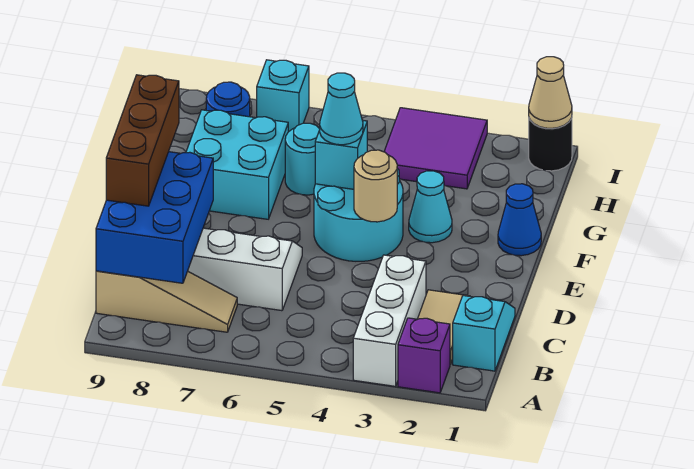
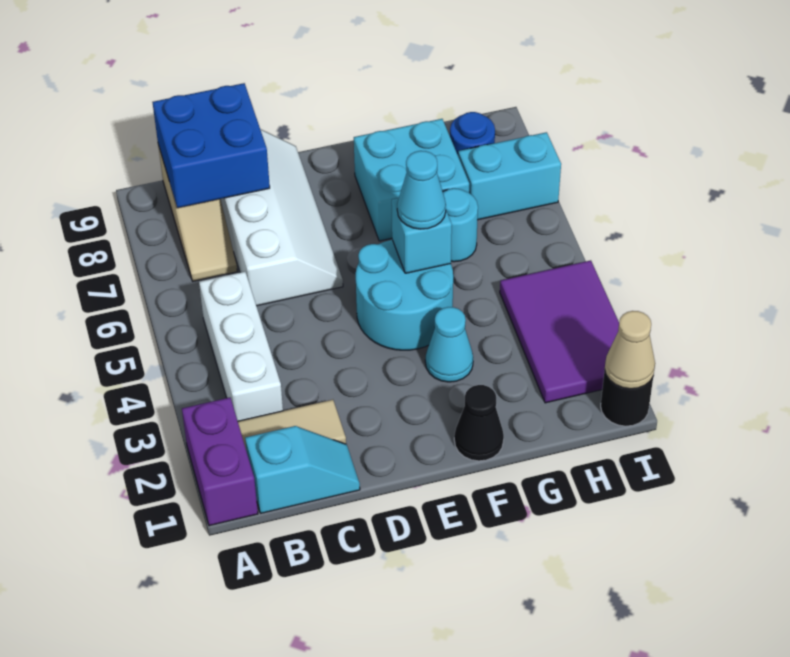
purple brick A2 level 1 -> purple brick A1:A2 level 1
white brick A3:C3 level 1 -> white brick B3:B5 level 1
blue brick B8:D9 level 2 -> blue brick B8:C9 level 2
brown brick C9:E9 level 3 -> none
tan round brick E4 level 2 -> none
blue cone F1 level 1 -> black cone F1 level 1
purple tile H3:I4 level 1 -> purple tile H2:I4 level 1
cyan brick I7 level 1 -> cyan brick H7:I7 level 1

